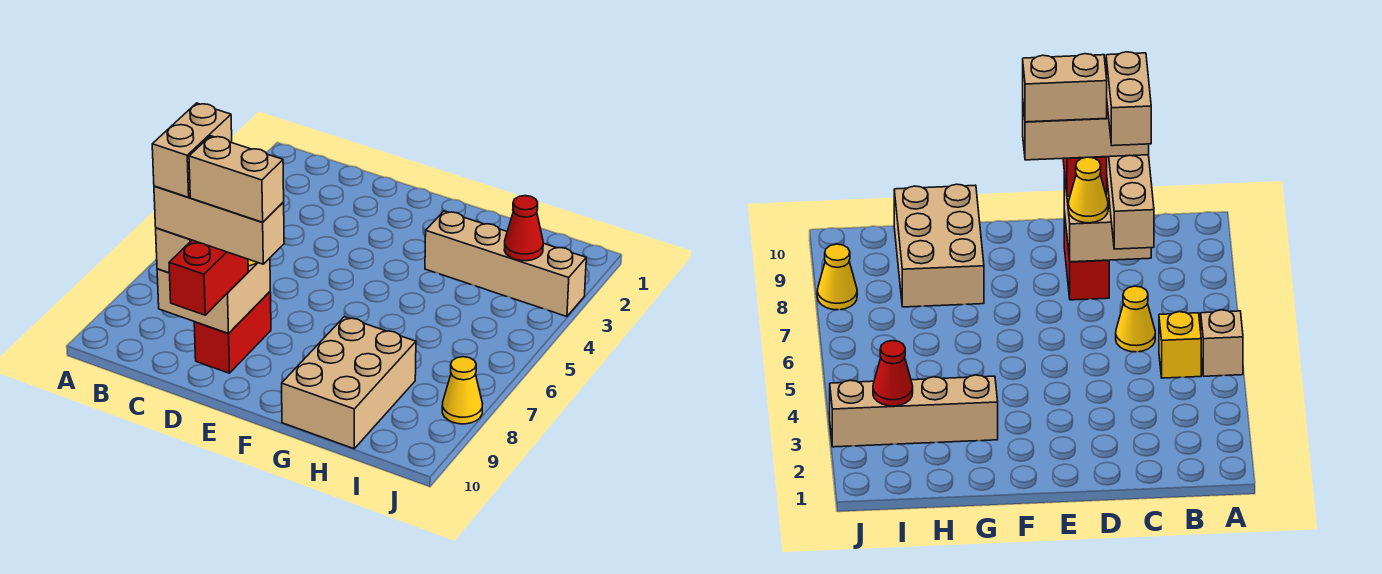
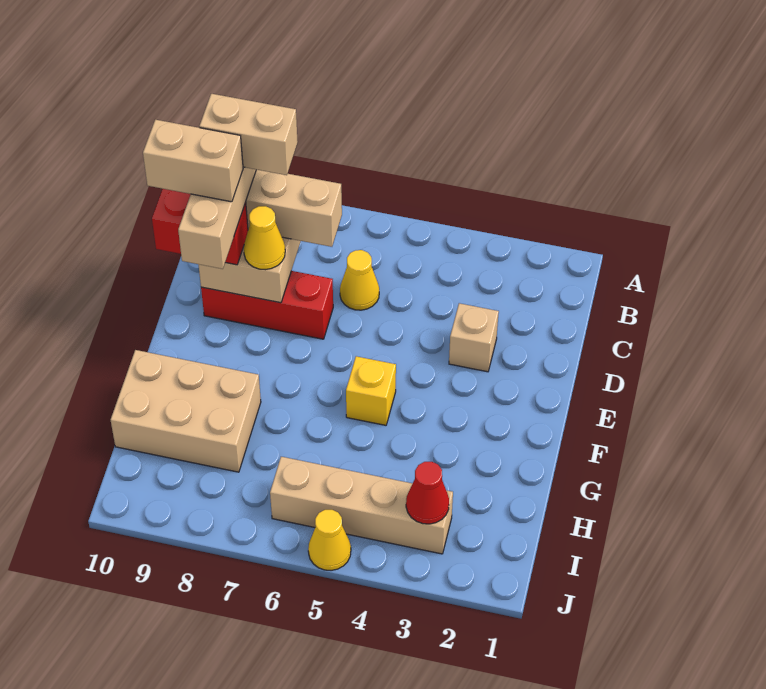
tan brick A5 level 1 -> tan brick D3 level 1
yellow brick B5 level 1 -> yellow brick F5 level 1
red brick D8:D9 level 1 -> red brick D7:D9 level 1
tan brick D9:E9 level 5 -> tan brick D9:D10 level 5
tan brick G3:J3 level 1 -> tan brick I3:I6 level 1
yellow cone J8 level 1 -> yellow cone J5 level 1

